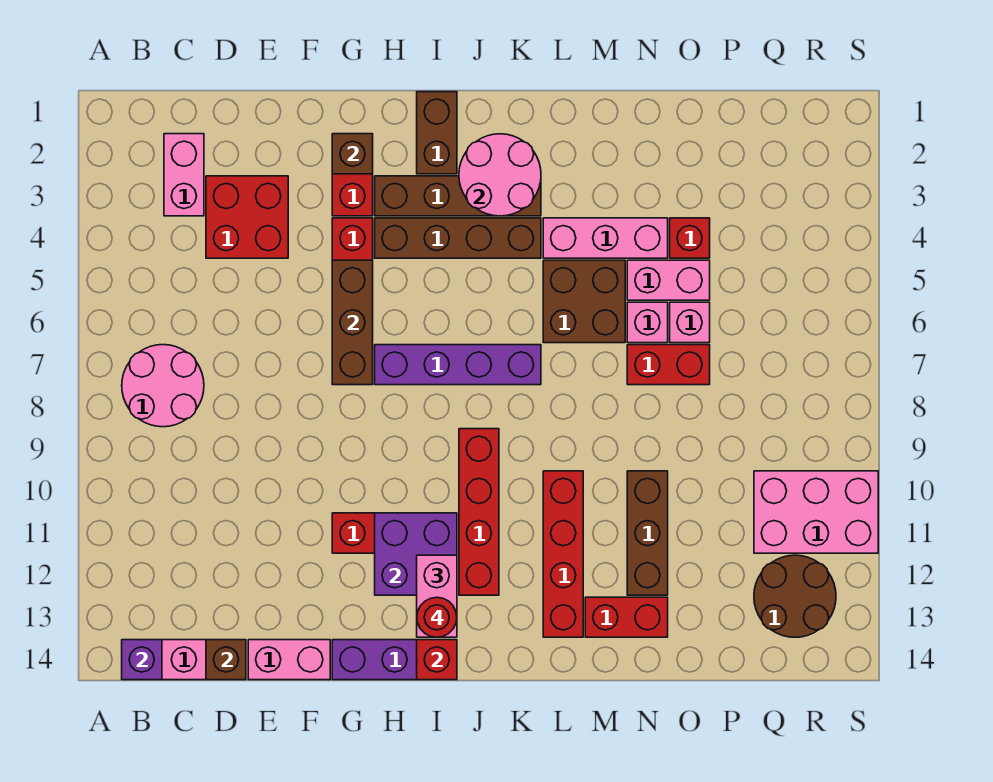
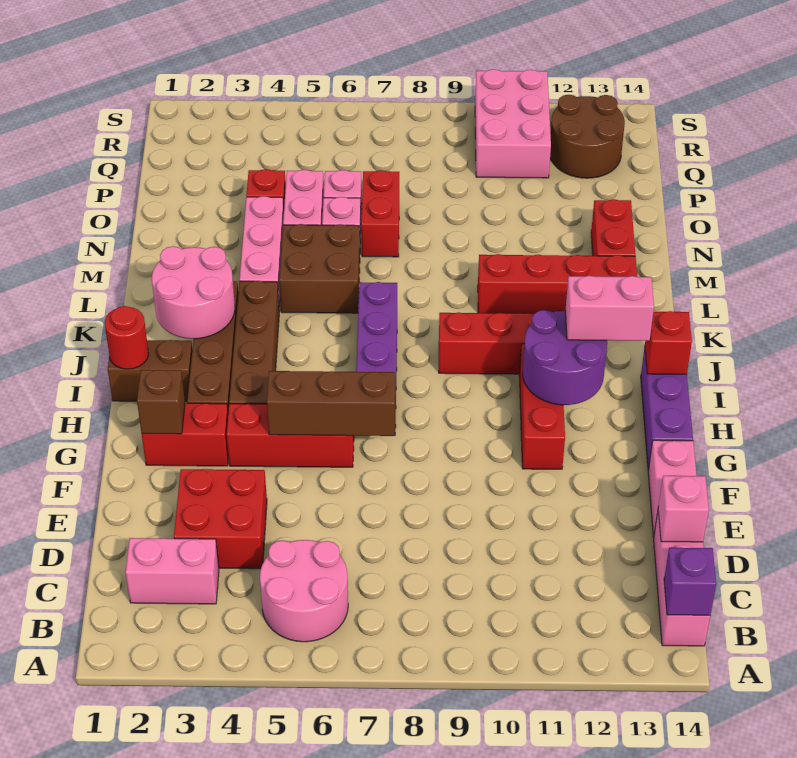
pink round brick B7:C8 level 1 -> pink round brick B5:C6 level 1
brown brick D14 level 2 -> pink brick D14 level 2
purple brick H11:I12 level 2 -> purple round brick H11:I12 level 2
red round brick I13 level 4 -> red round brick I1 level 2
brown brick N10:N12 level 1 -> none

